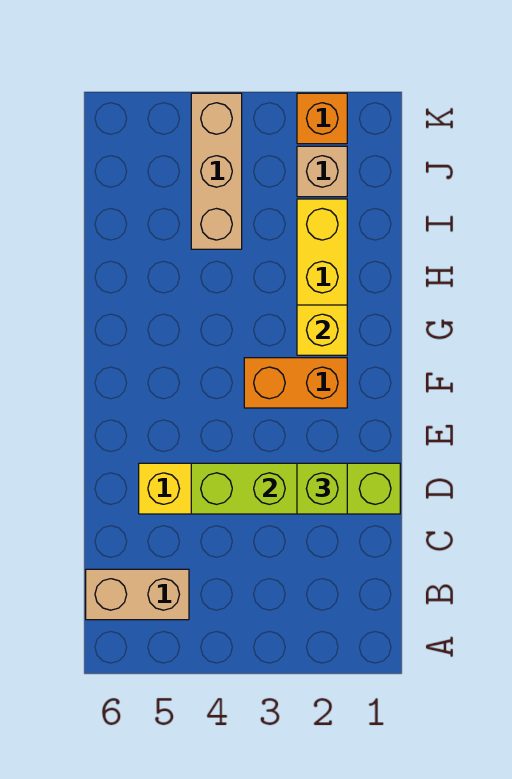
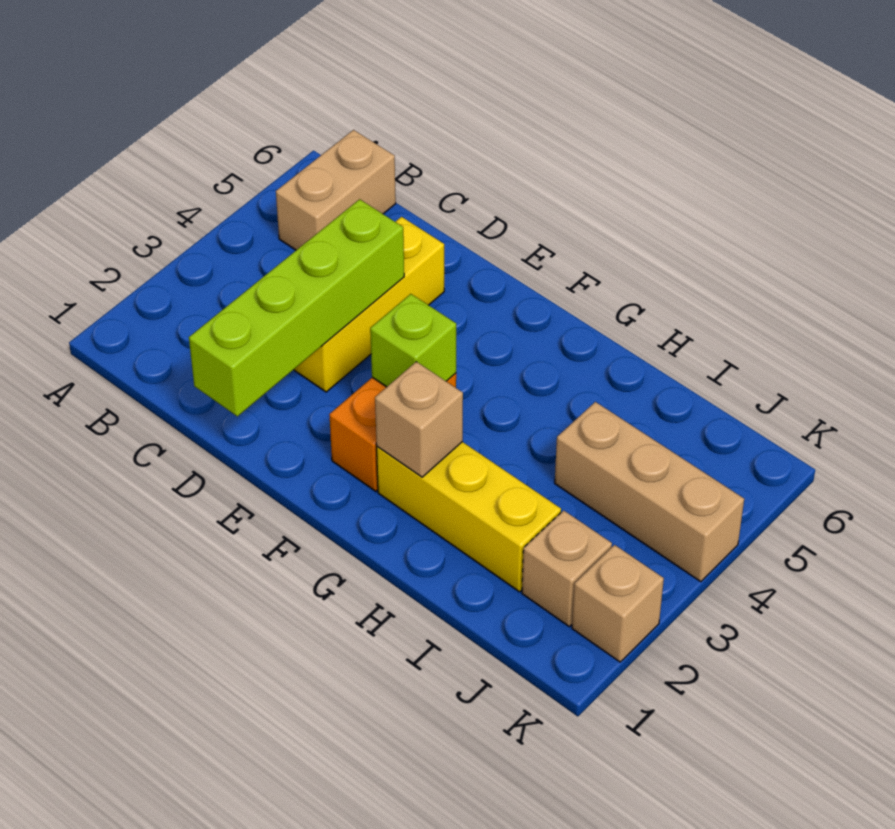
lime brick D2 level 3 -> lime brick F3 level 2
yellow brick G2 level 2 -> tan brick G2 level 2
orange brick K2 level 1 -> tan brick K2 level 1

